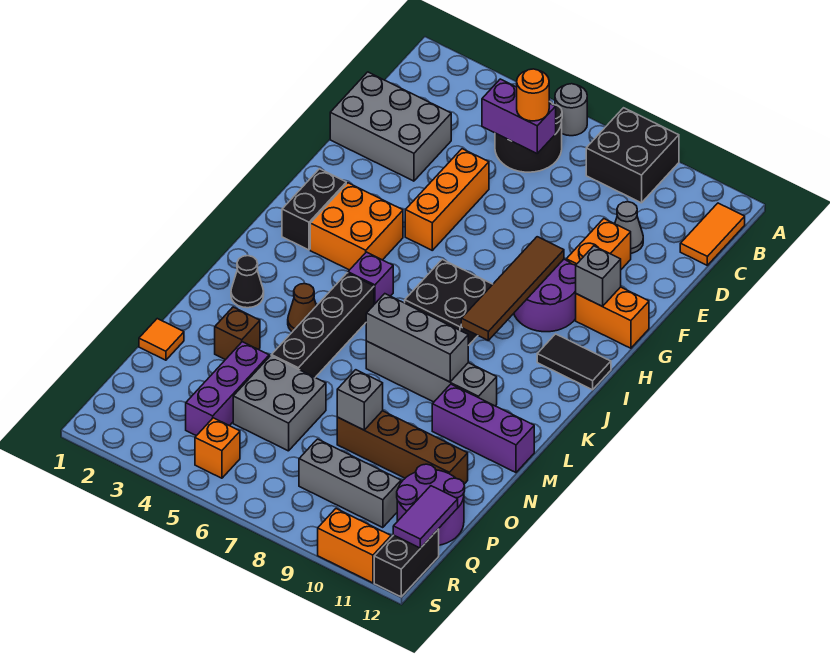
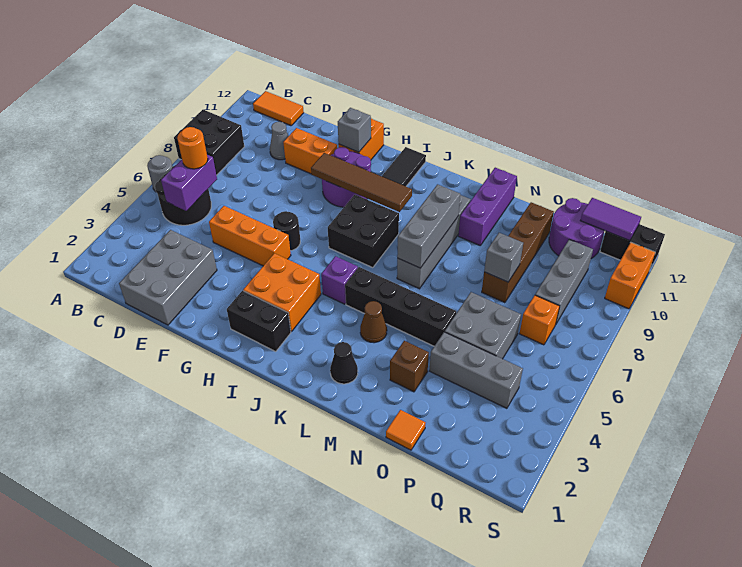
none -> black round brick G6 level 1
purple brick O4:Q4 level 1 -> grey brick O4:Q4 level 1
orange brick R5 level 1 -> orange brick Q7 level 1

